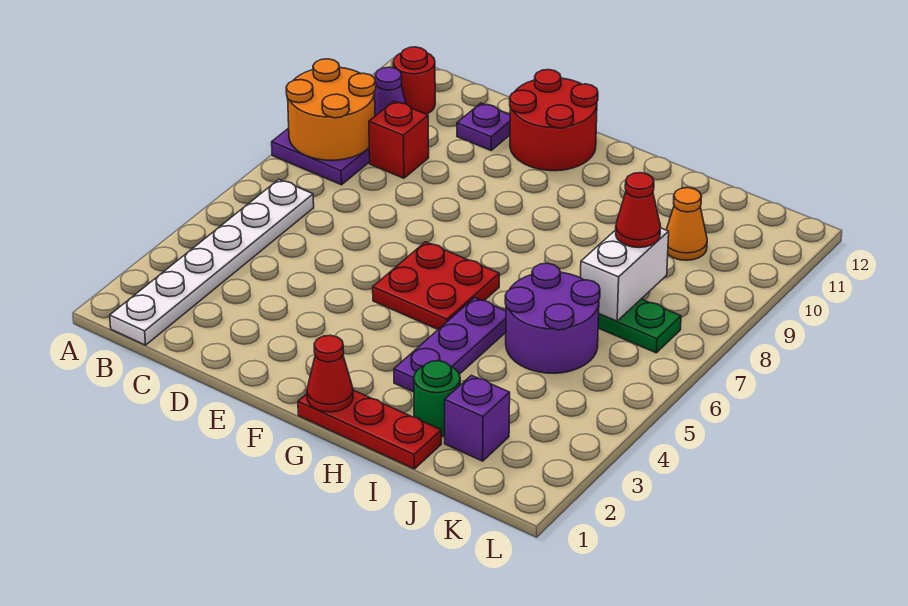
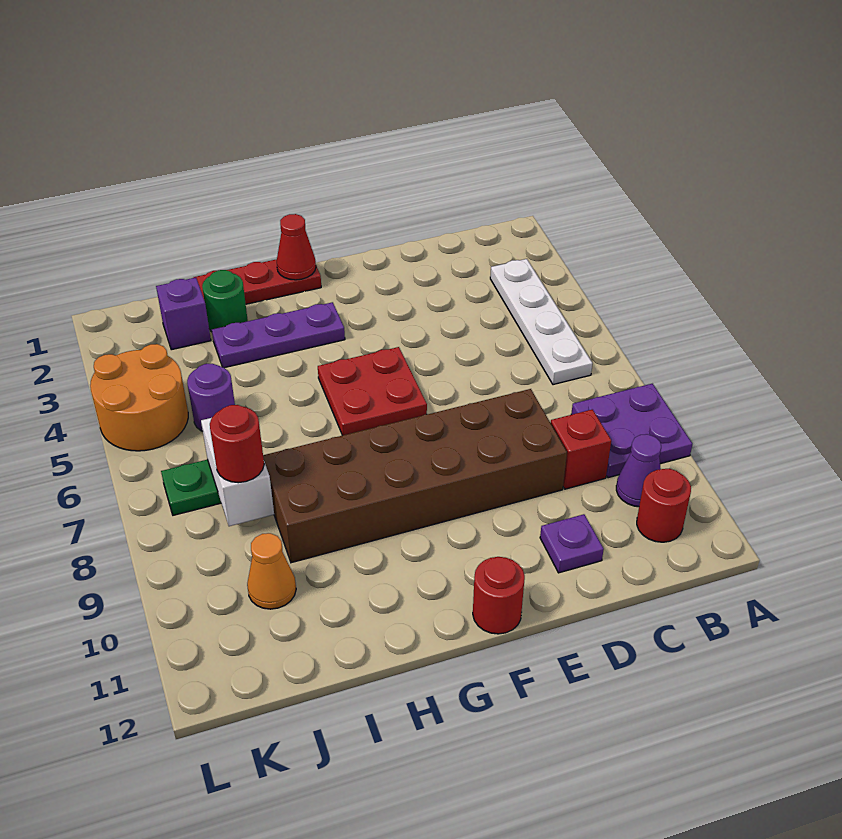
orange round brick A8:B9 level 2 -> orange round brick K4:L5 level 1
white plate B1:B6 level 1 -> white plate B3:B6 level 1
none -> brown brick D8:I9 level 1
red round brick E11:F12 level 1 -> red round brick F12 level 1
purple plate H3:H5 level 1 -> purple plate G3:I3 level 1
purple round brick I5:J6 level 1 -> purple round brick J5 level 1
red cone J8 level 3 -> red round brick J8 level 3

